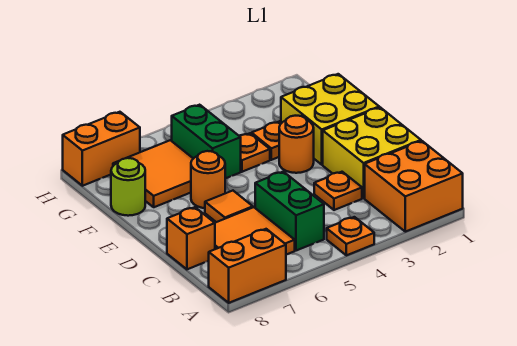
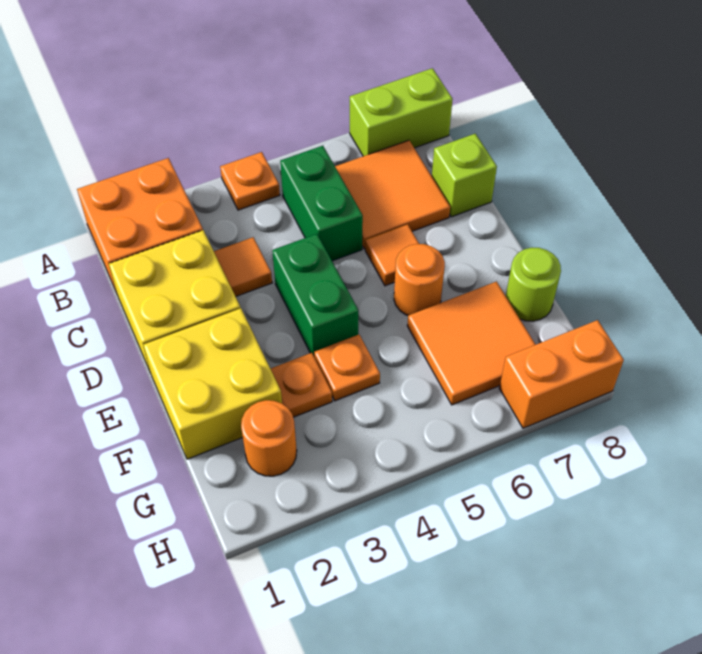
orange brick A7:A8 level 1 -> lime brick A7:A8 level 1
orange plate C3 level 1 -> orange tile C3 level 1
orange brick C8 level 1 -> lime brick C8 level 1
orange round brick E3 level 1 -> orange round brick G2 level 1
green brick F5:G5 level 1 -> green brick D4:E4 level 1

